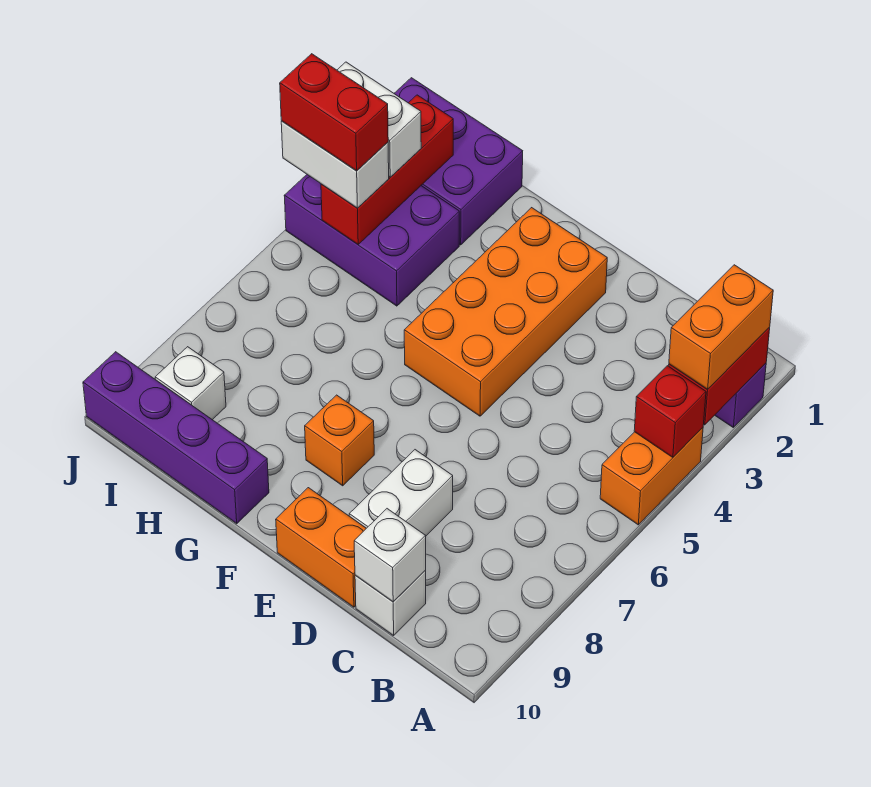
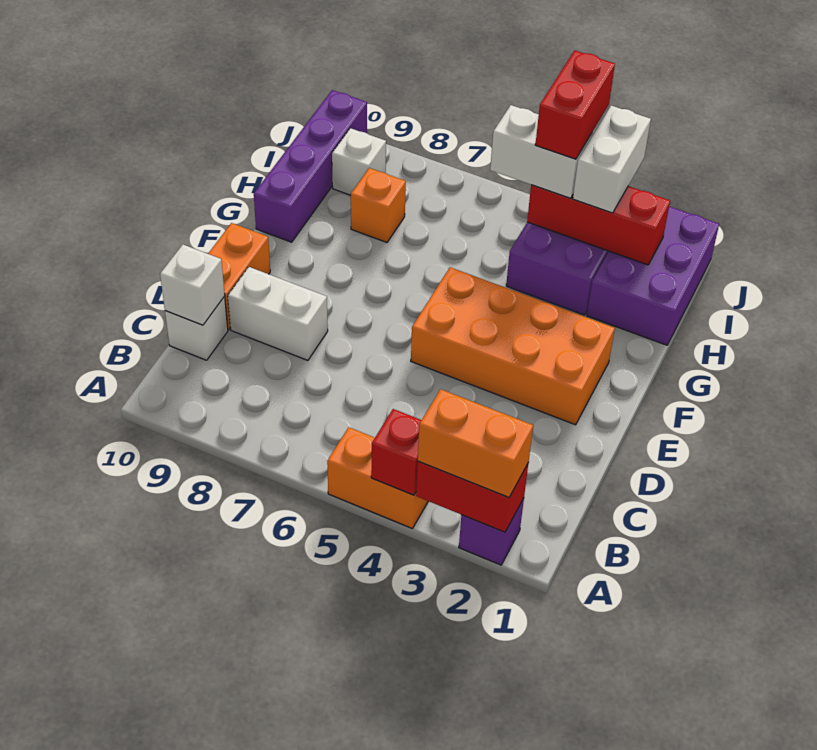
orange brick F8 level 1 -> orange brick H8 level 1
white brick I4:J4 level 3 -> white brick I4:I5 level 3

